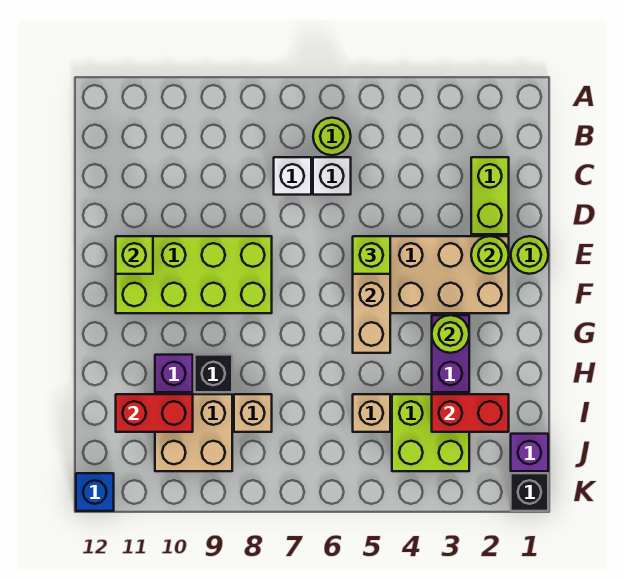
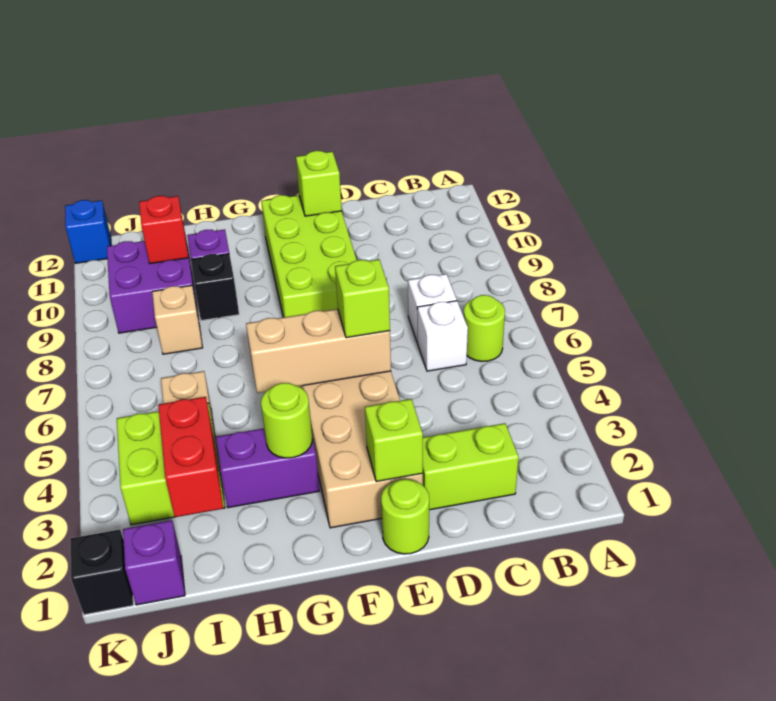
lime round brick E2 level 2 -> lime brick E2 level 2
tan brick I9:J10 level 1 -> purple brick I9:J10 level 1
red brick I10:I11 level 2 -> red brick I10 level 2

